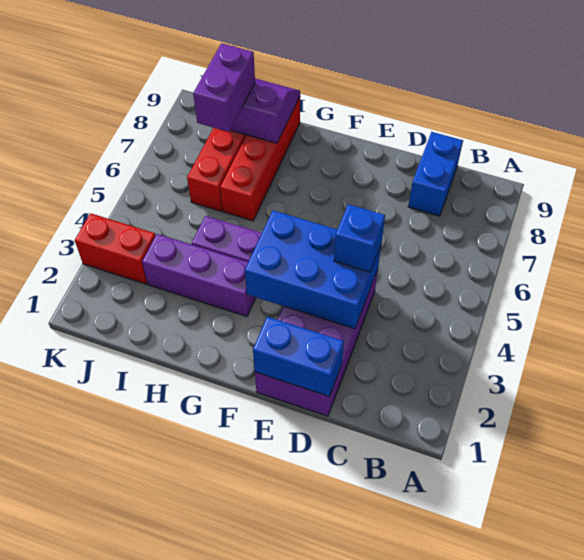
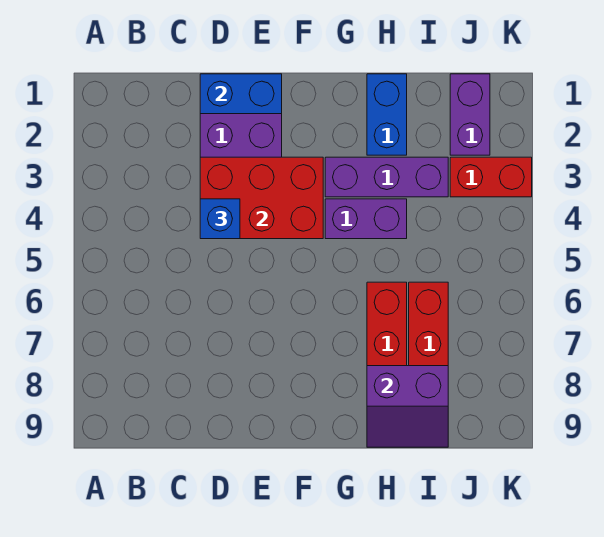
blue brick C8:C9 level 1 -> blue brick H1:H2 level 1
blue brick D3:F4 level 2 -> red brick D3:F4 level 2
purple brick I7:I8 level 3 -> purple brick J1:J2 level 1

